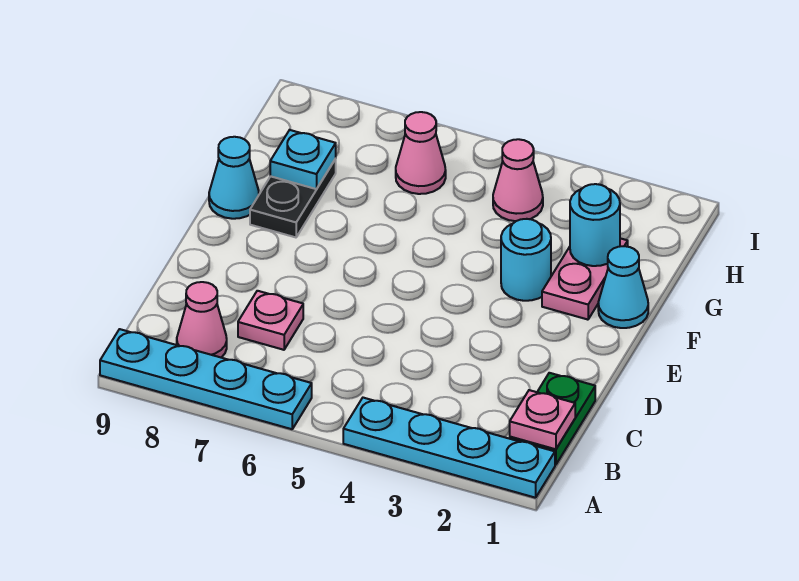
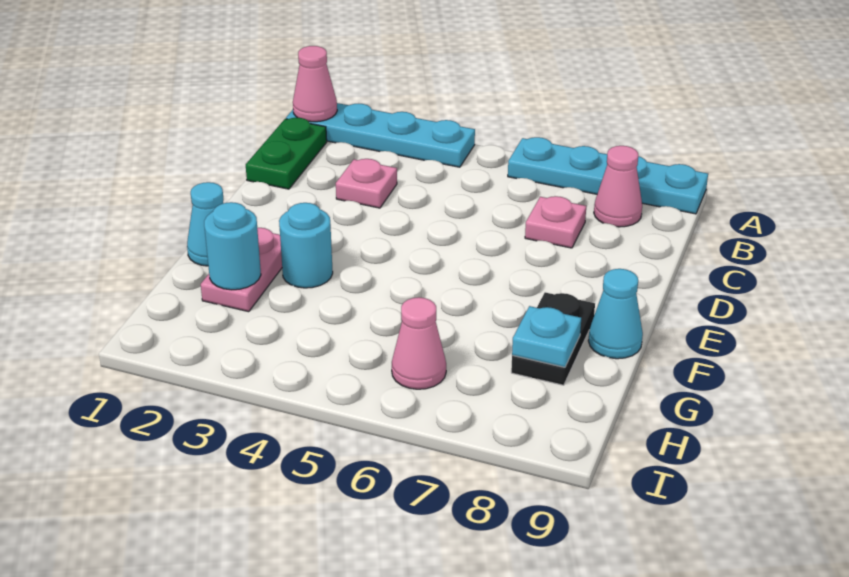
pink plate B1 level 2 -> pink plate C3 level 1
pink cone H4 level 1 -> pink cone A1 level 2

